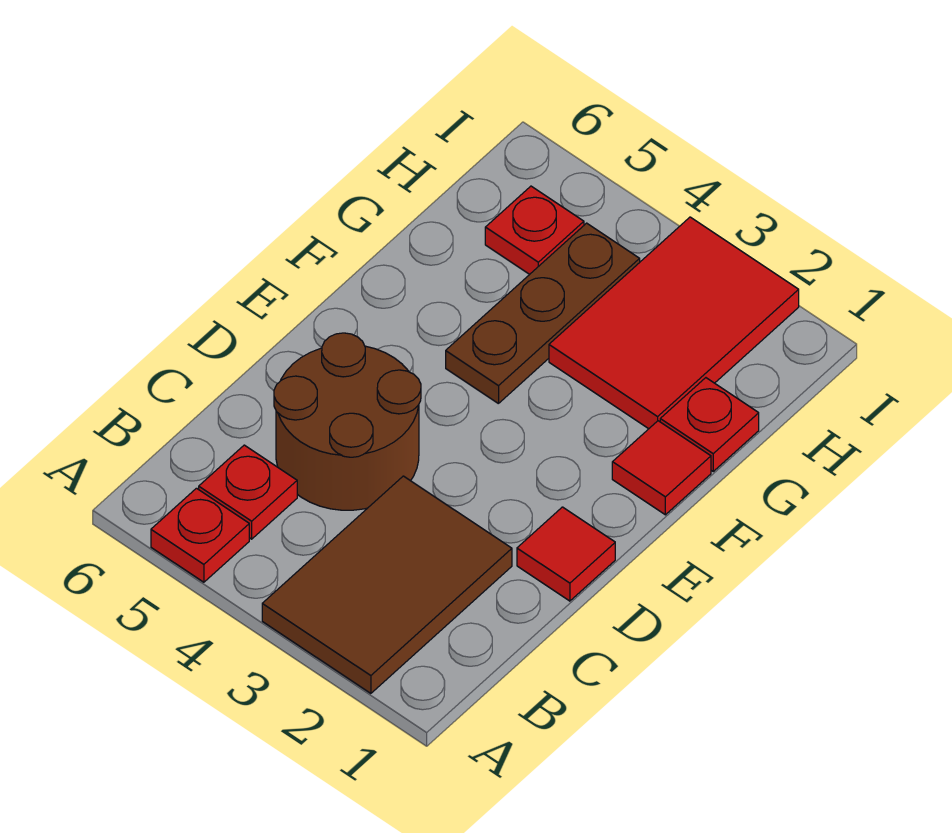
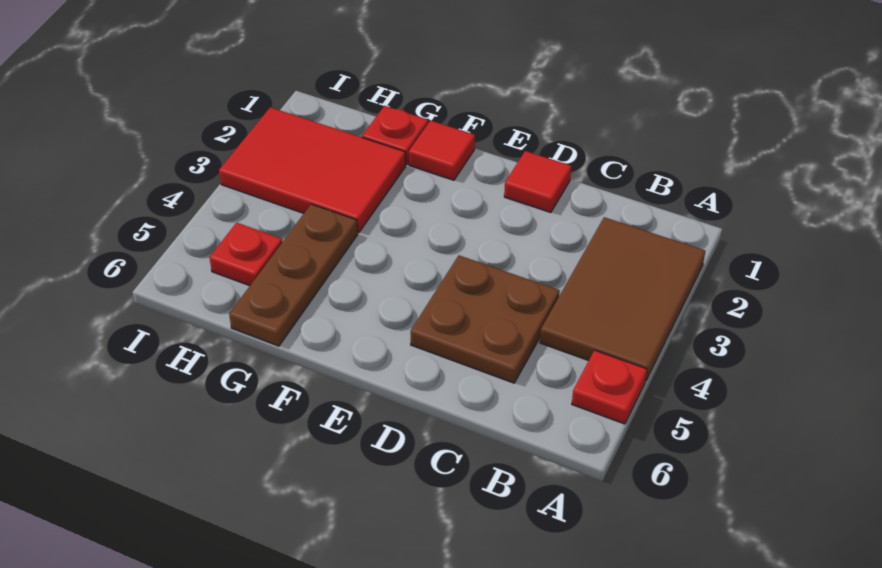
brown tile A2:C3 level 1 -> brown tile A2:B4 level 1
red plate B5 level 1 -> none
brown round brick C4:D5 level 1 -> brown plate C4:D5 level 1
brown plate F4:H4 level 1 -> brown plate G4:G6 level 1

